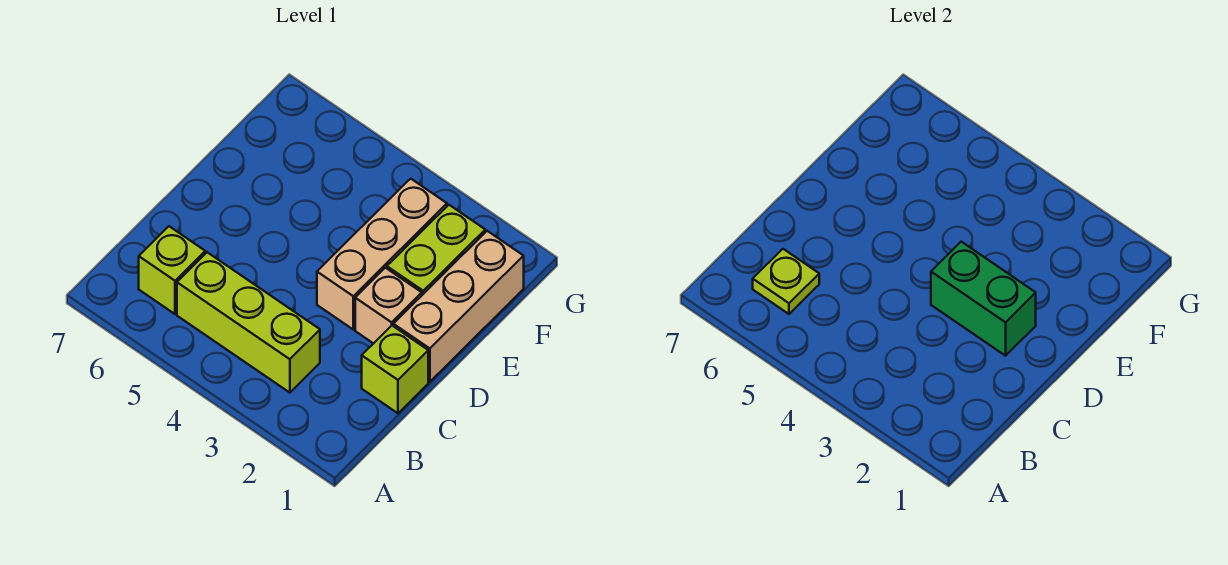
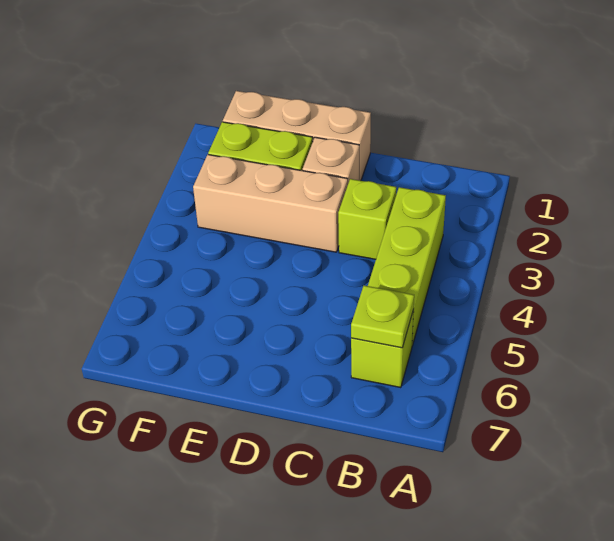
lime brick C1 level 1 -> lime brick C3 level 1
green brick D2:D3 level 2 -> none

